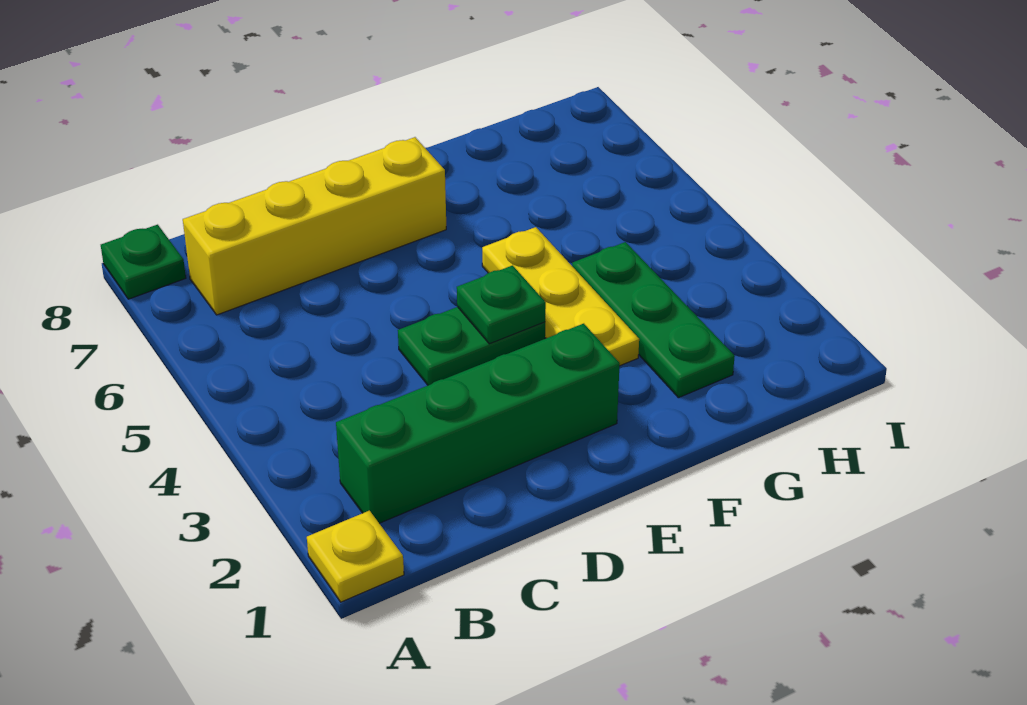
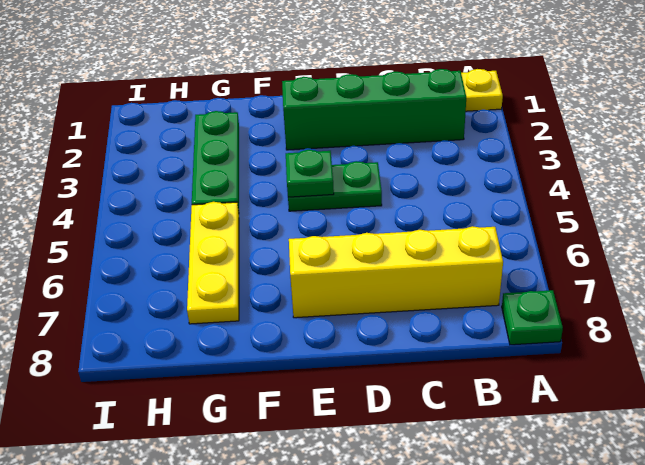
yellow plate F3:F5 level 1 -> yellow plate G5:G7 level 1

